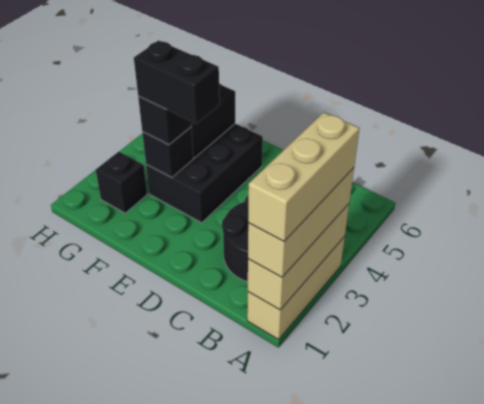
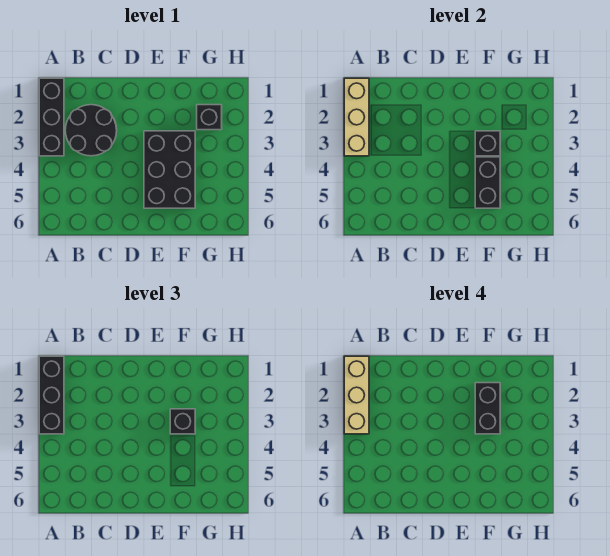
tan brick A1:A3 level 1 -> black brick A1:A3 level 1
tan brick A1:A3 level 3 -> black brick A1:A3 level 3
black brick E3:F3 level 4 -> black brick F2:F3 level 4

